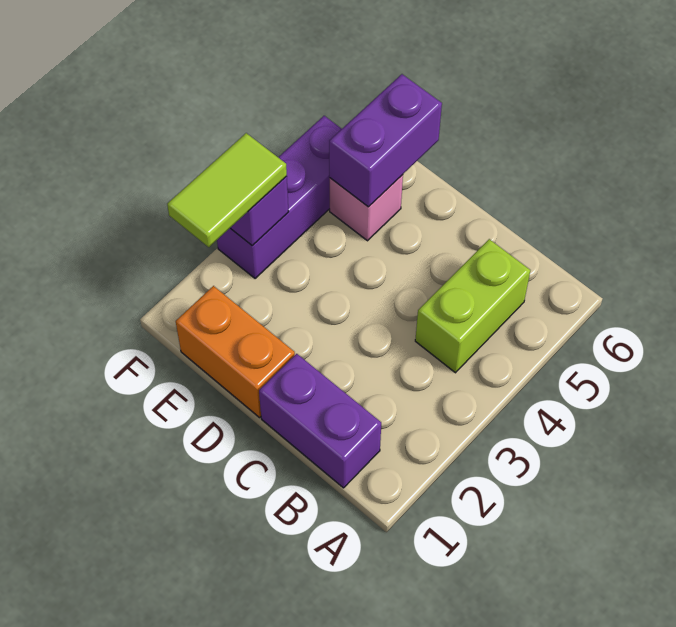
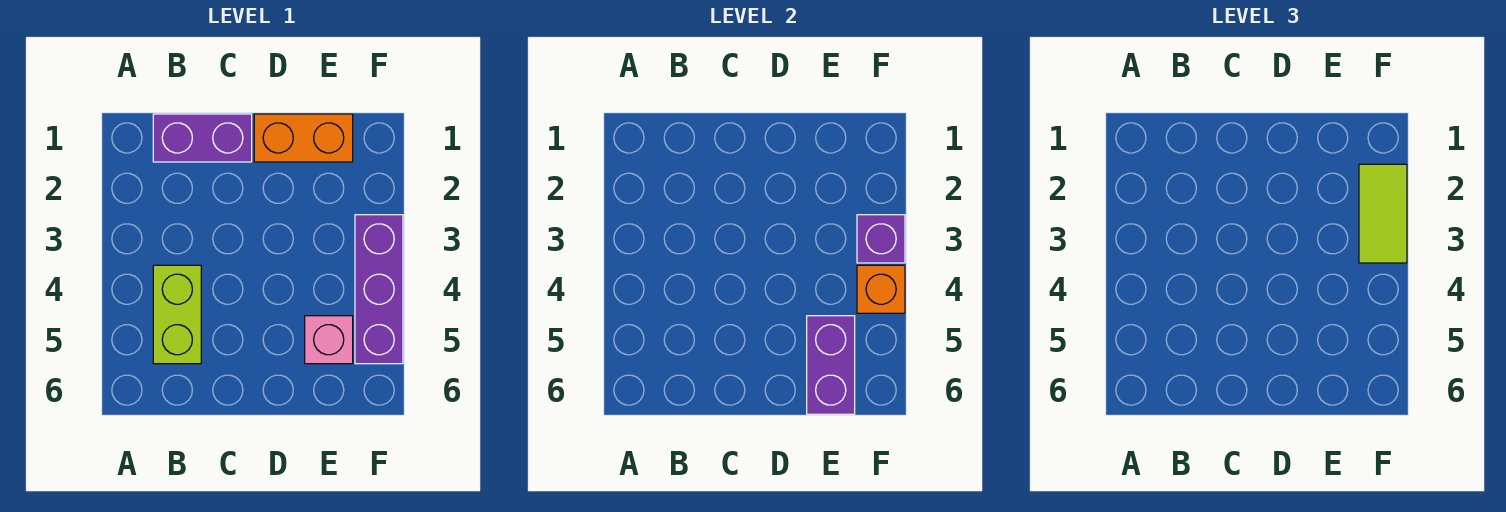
none -> orange brick F4 level 2

